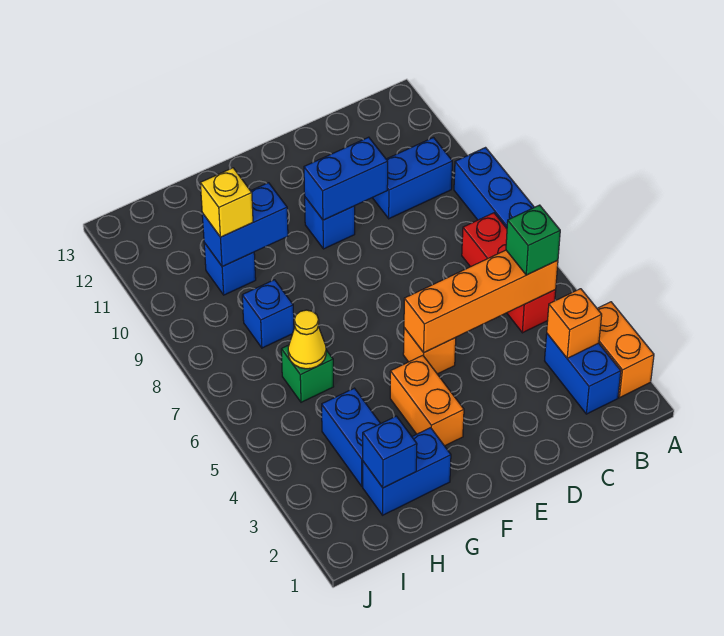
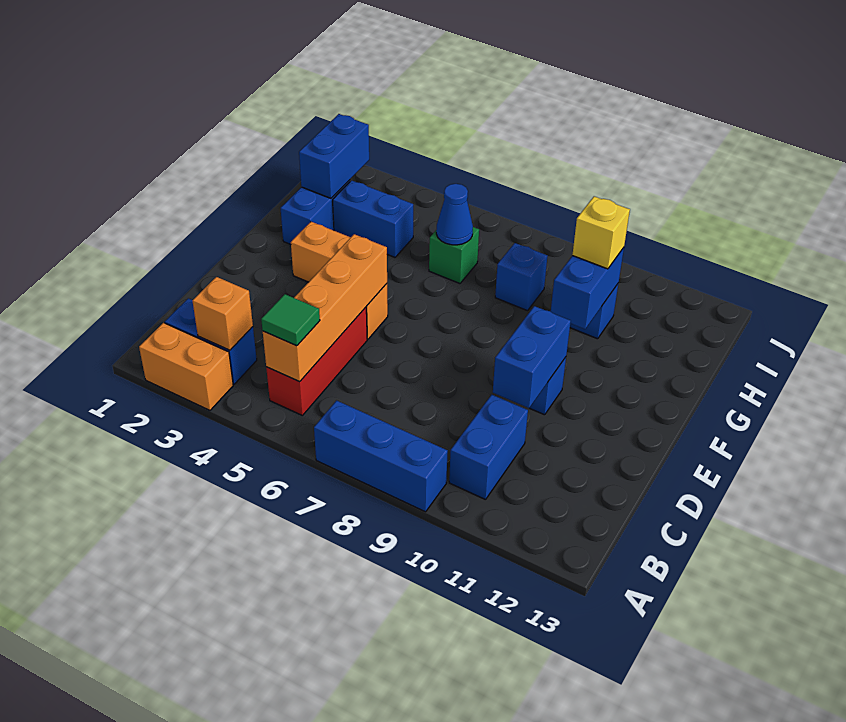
red brick B5:B7 level 1 -> red brick B5:D5 level 1
green brick B5 level 3 -> green tile B5 level 3
blue brick H2 level 2 -> blue brick H2:I2 level 2
yellow cone H6 level 2 -> blue cone H6 level 2

